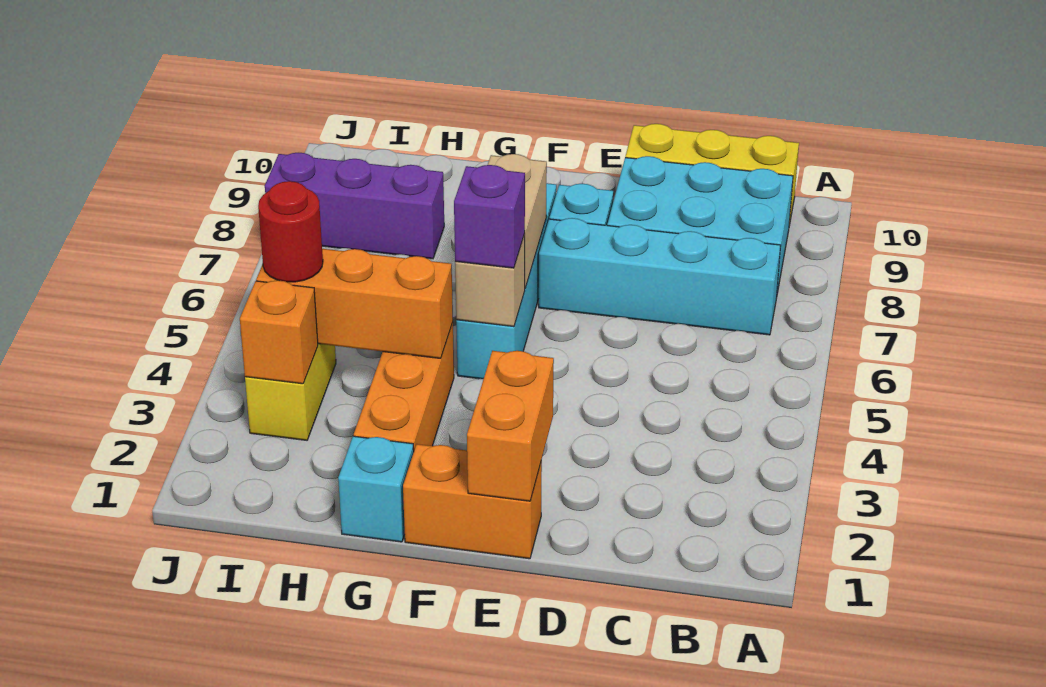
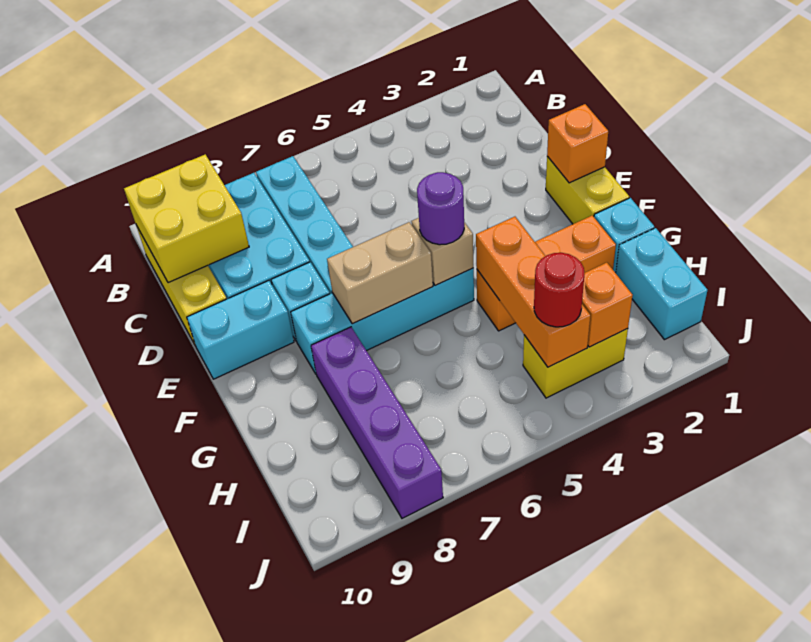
none -> yellow brick B9:C10 level 2
orange brick E1:F1 level 1 -> yellow brick E1:F1 level 1
orange brick E1:E2 level 2 -> orange brick E1 level 2
none -> cyan brick E9:E10 level 1
purple brick F5 level 3 -> purple round brick F5 level 3
none -> cyan brick H1:I1 level 1
purple brick H8:J8 level 1 -> purple brick G8:J8 level 1

